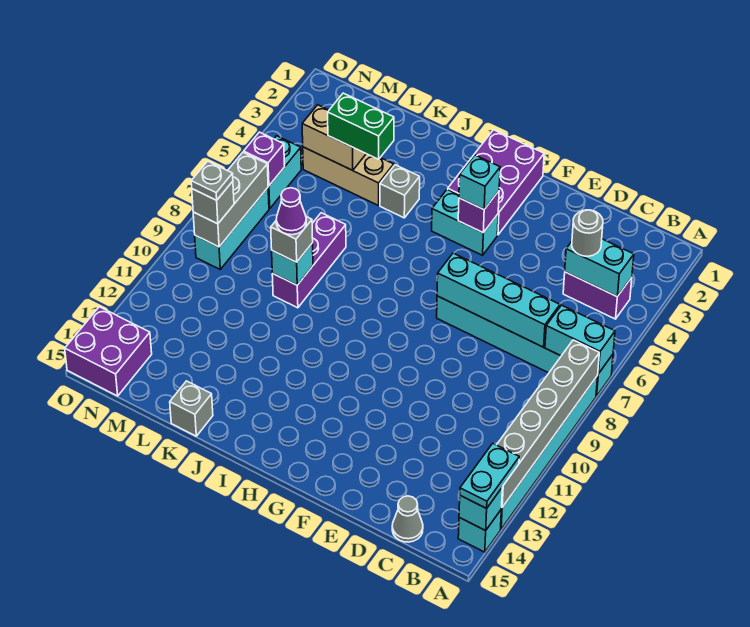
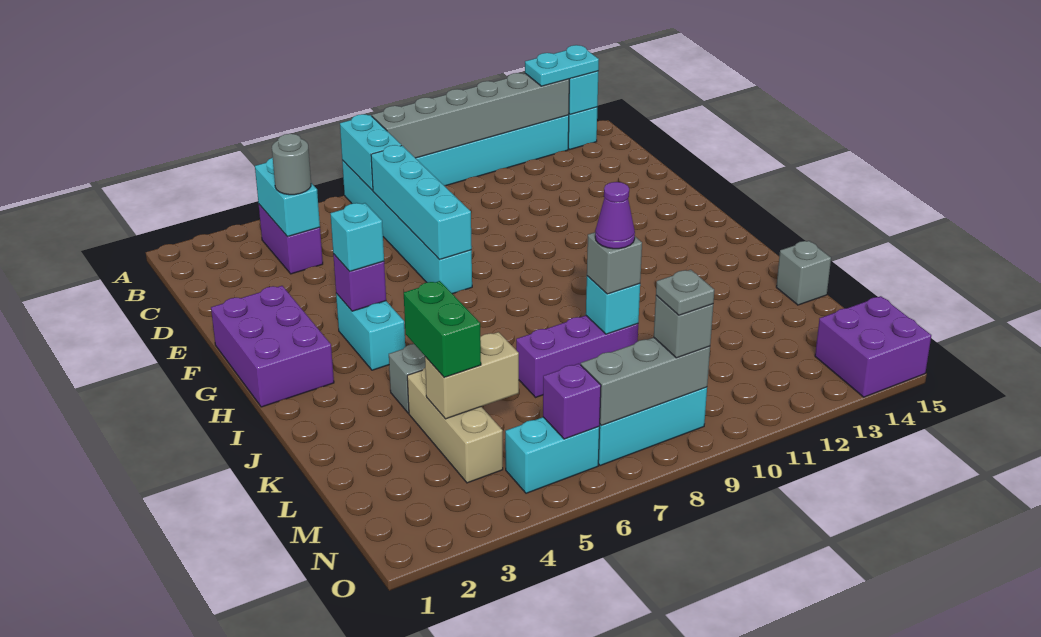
grey cone C15 level 1 -> none
purple brick G1:H3 level 1 -> purple brick F1:H2 level 1
tan brick L4:M4 level 2 -> tan brick L4:L5 level 2

